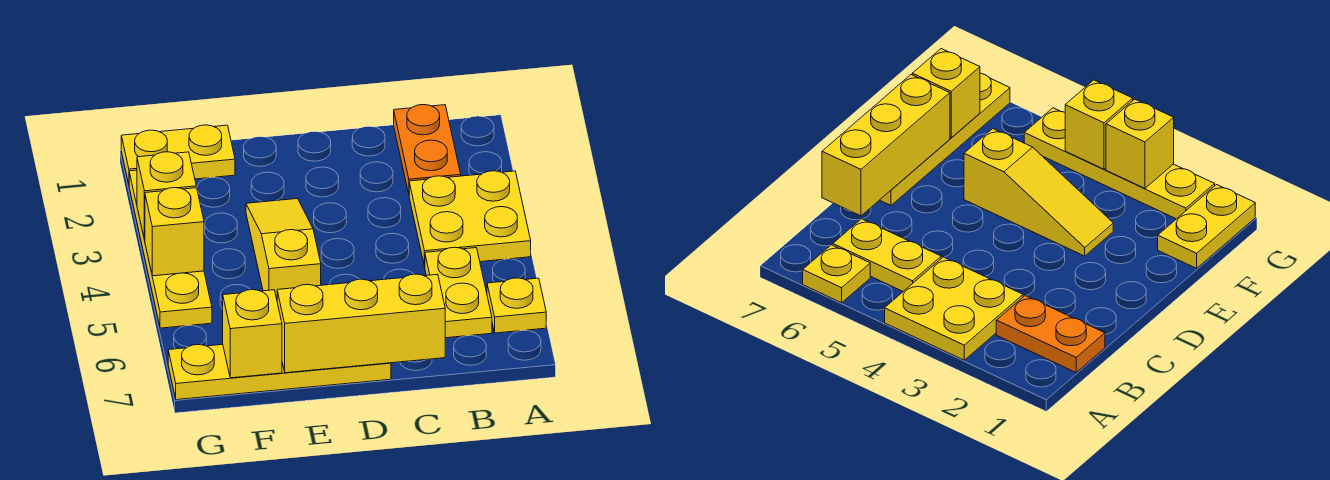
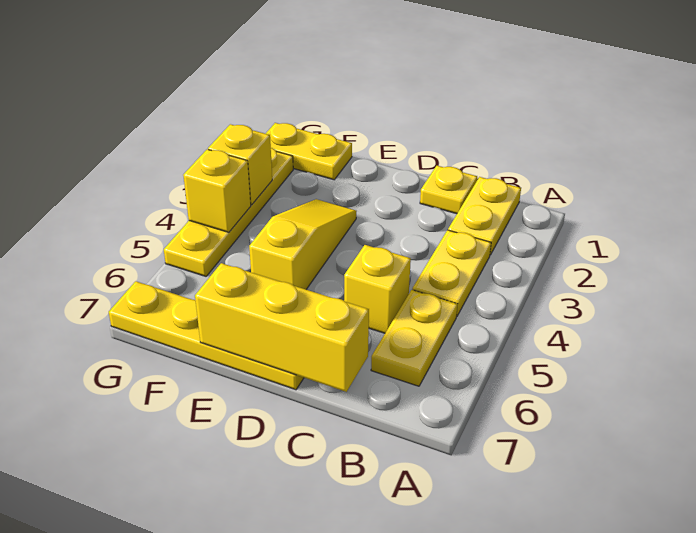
yellow plate A3:B4 level 1 -> yellow plate B3:B4 level 1
yellow plate A6 level 1 -> yellow plate C1 level 1
orange plate B1:B2 level 1 -> yellow plate B1:B2 level 1
yellow brick F7 level 2 -> yellow brick C5 level 1

